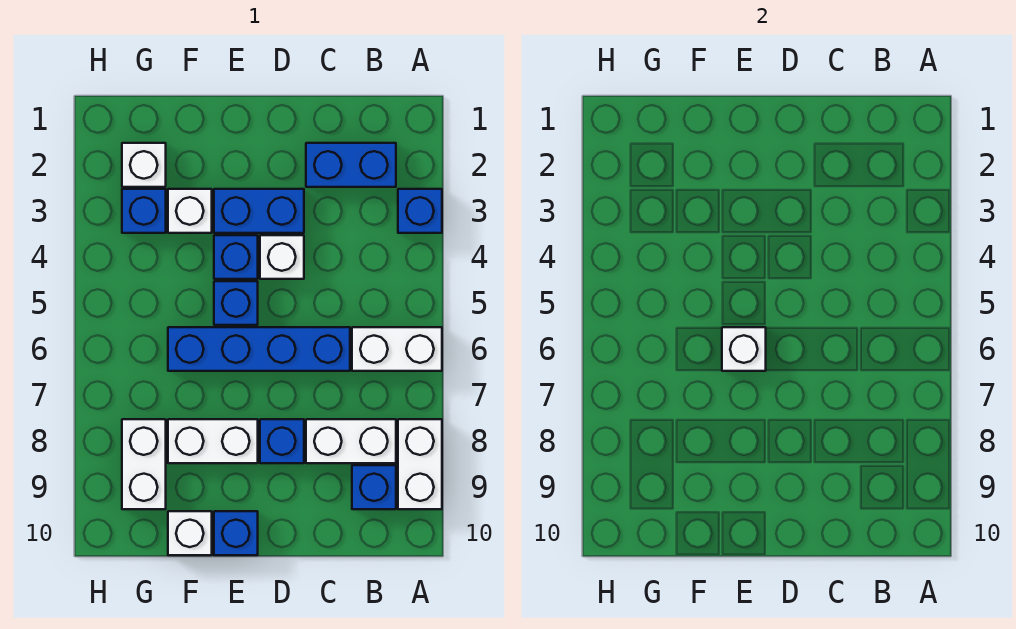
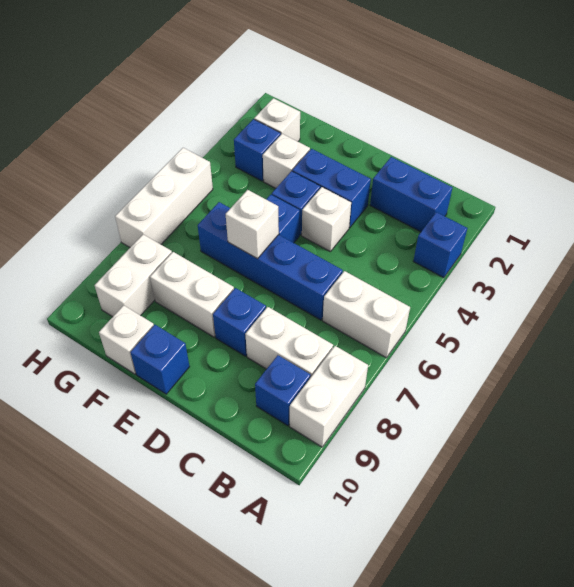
none -> white brick H5:H7 level 1

